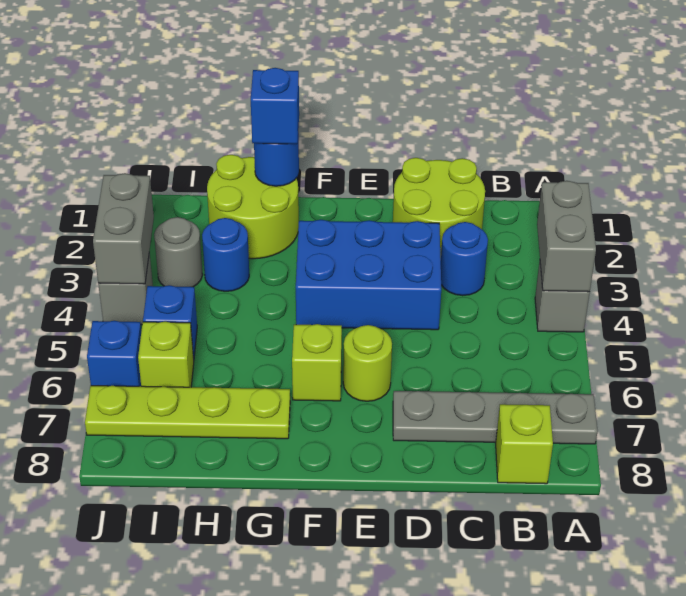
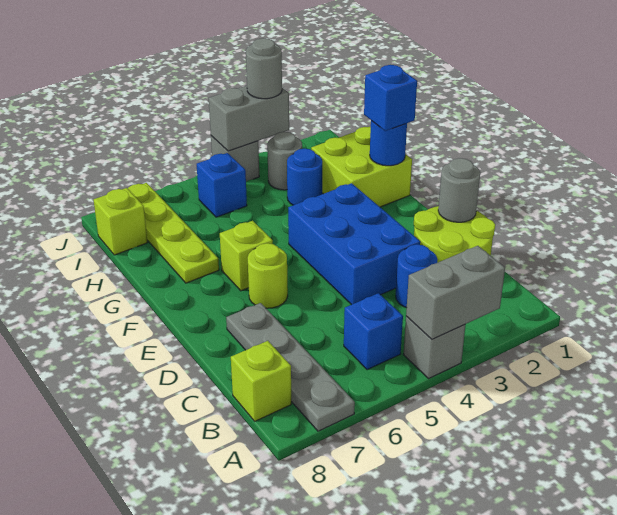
none -> grey round brick D1 level 2
lime round brick G1:H2 level 1 -> lime brick G1:H2 level 1
lime brick I6 level 1 -> lime brick I8 level 1
none -> grey round brick J3 level 3
blue brick J6 level 1 -> blue brick B5 level 1

